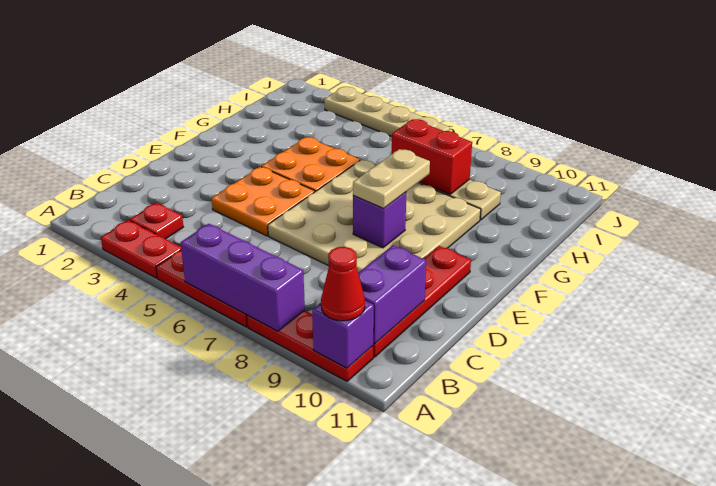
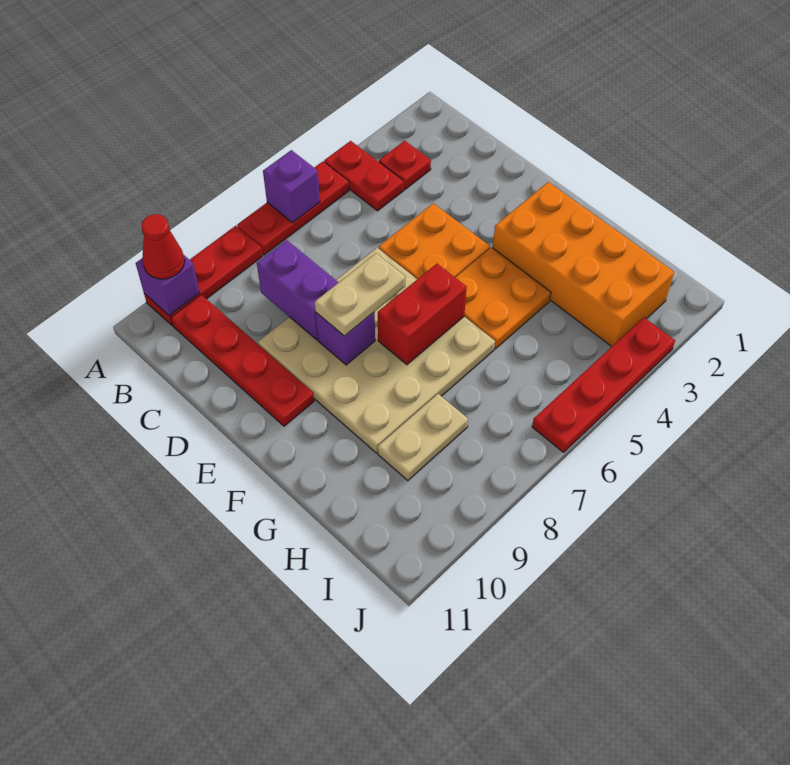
red plate A3:A4 level 1 -> red plate A4:B4 level 1
purple brick A6:A8 level 2 -> purple brick A6 level 2
purple brick B10:C10 level 2 -> purple brick C8:D8 level 2
tan plate E8:F8 level 3 -> tan plate E7:E8 level 3
none -> orange brick F2:I3 level 1
red brick H7:H8 level 2 -> red brick F6:F7 level 2
tan plate J3:J6 level 1 -> red plate J3:J6 level 1

